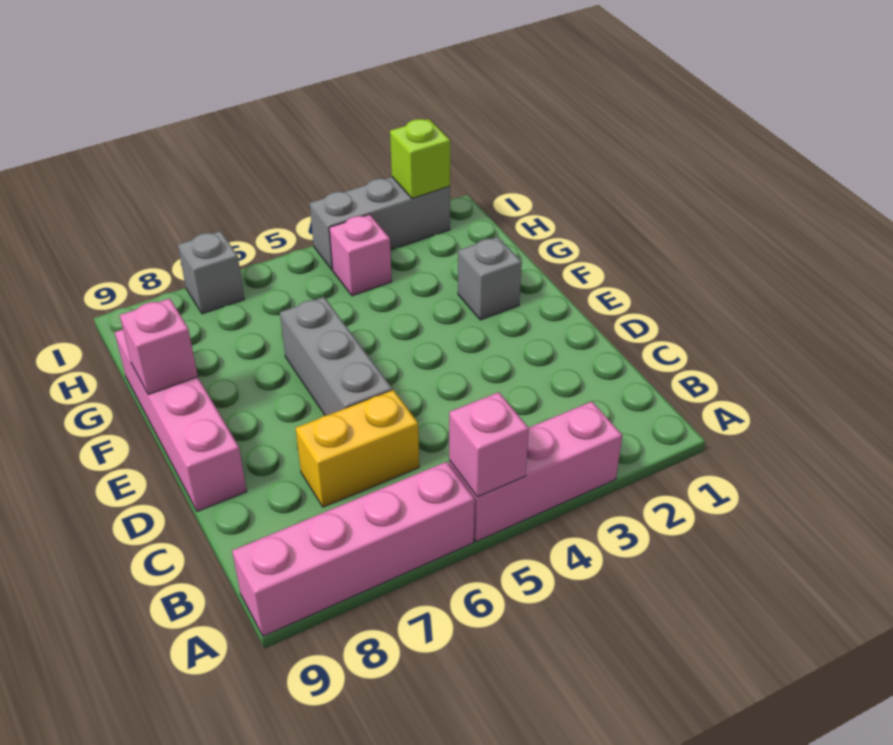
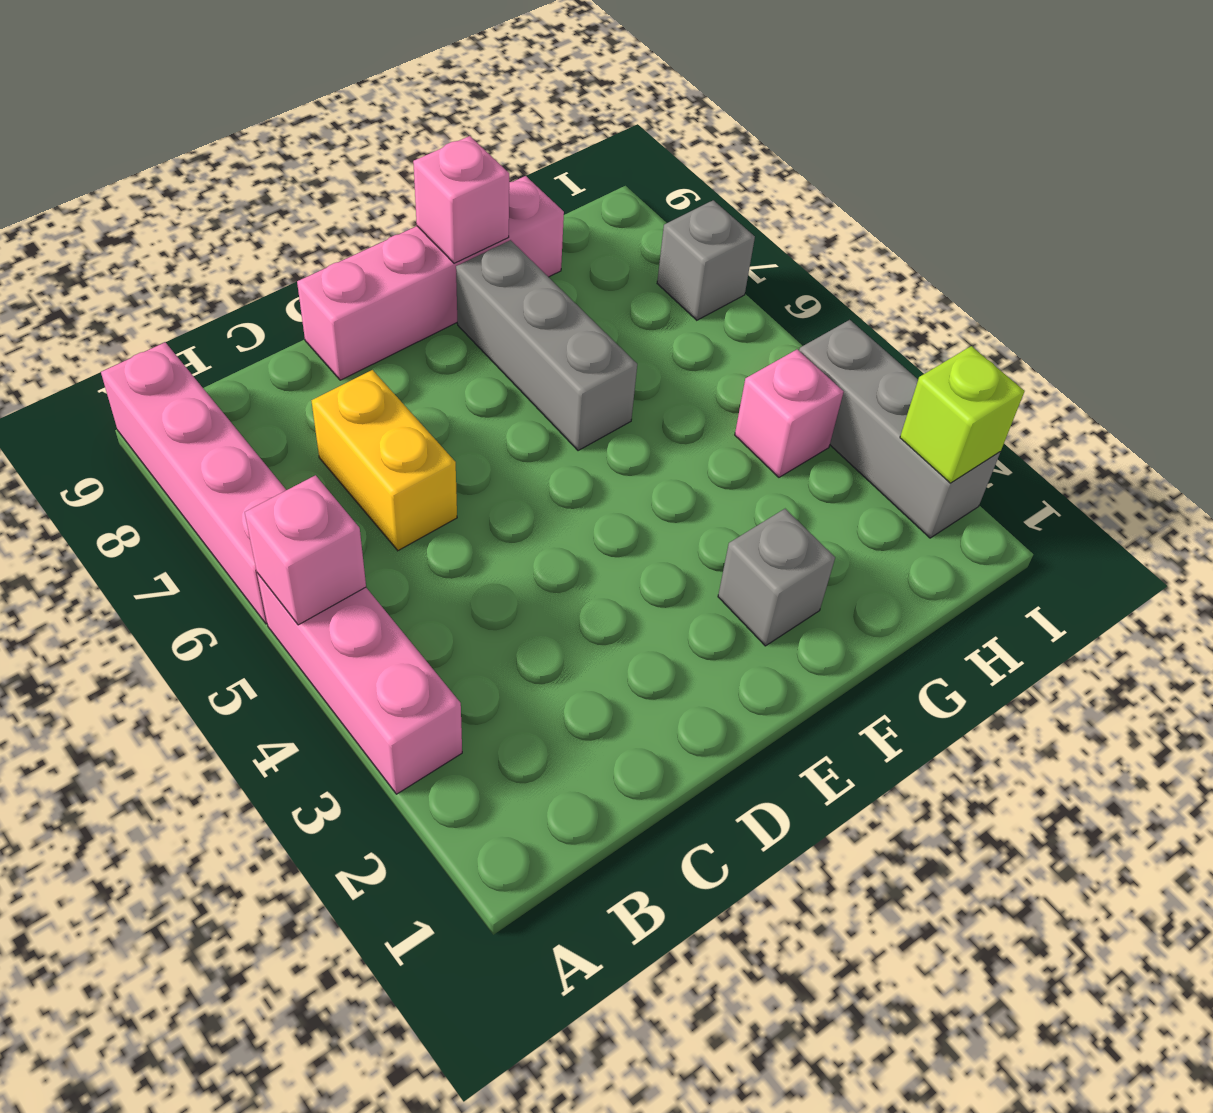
grey brick D6:F6 level 1 -> grey brick F6:F8 level 1

